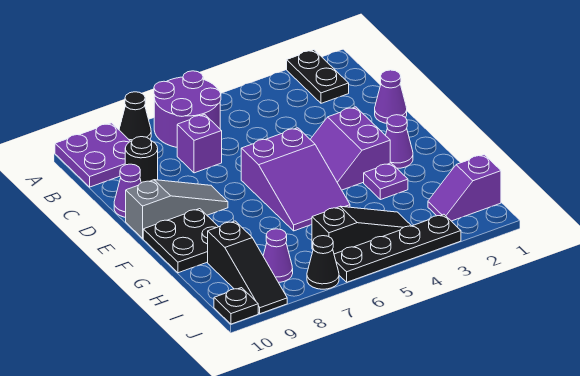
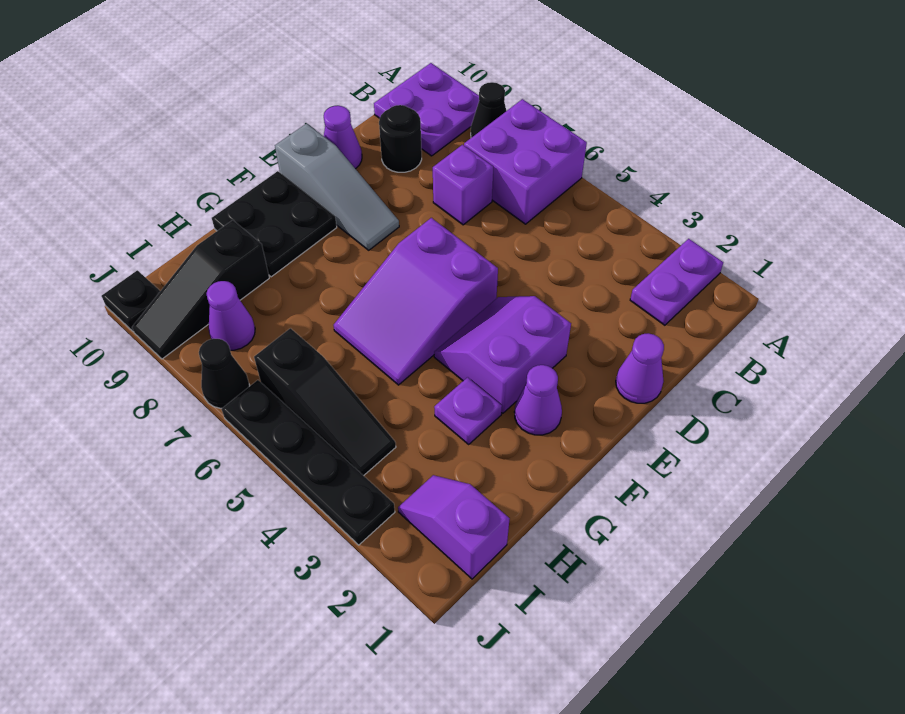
black plate A2:B2 level 1 -> purple plate A2:B2 level 1
purple round brick A6:B7 level 1 -> purple brick A6:B7 level 1

